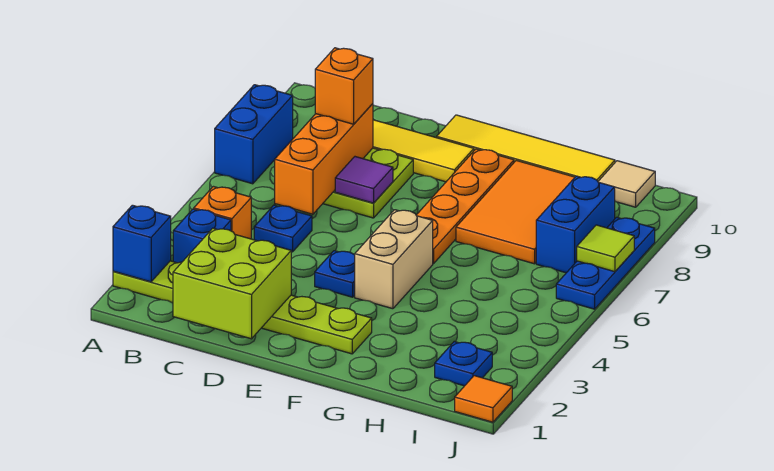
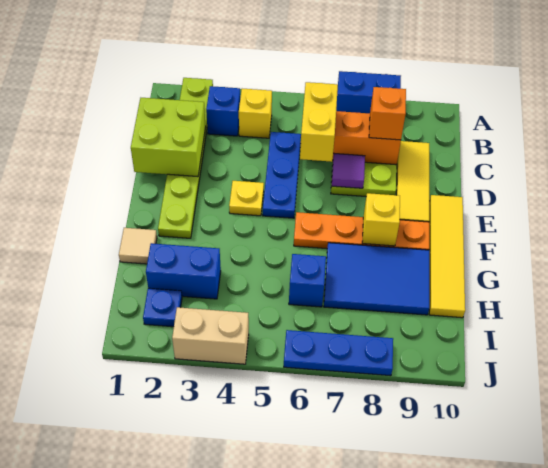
blue brick A2 level 2 -> blue brick H6 level 1
orange brick B4 level 1 -> yellow brick B4 level 1
blue plate C5 level 1 -> blue plate C5:E5 level 1
none -> yellow brick C6:D6 level 3
blue plate E4 level 1 -> yellow plate E4 level 1
tan brick F4:F5 level 1 -> tan brick J3:J4 level 1
none -> yellow brick F8 level 2
orange tile G7:H9 level 1 -> blue tile G7:H9 level 1
blue brick I7:I8 level 1 -> blue brick H2:H3 level 1
tan tile I10 level 1 -> tan tile G1 level 1
orange tile J1 level 1 -> none
lime tile J7 level 2 -> none

